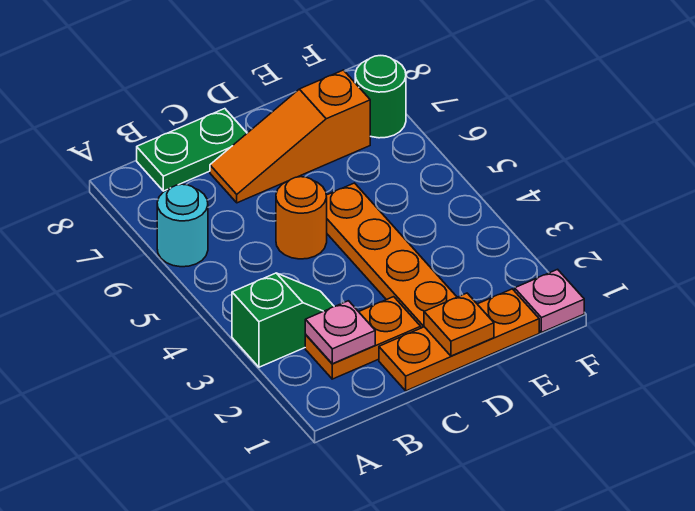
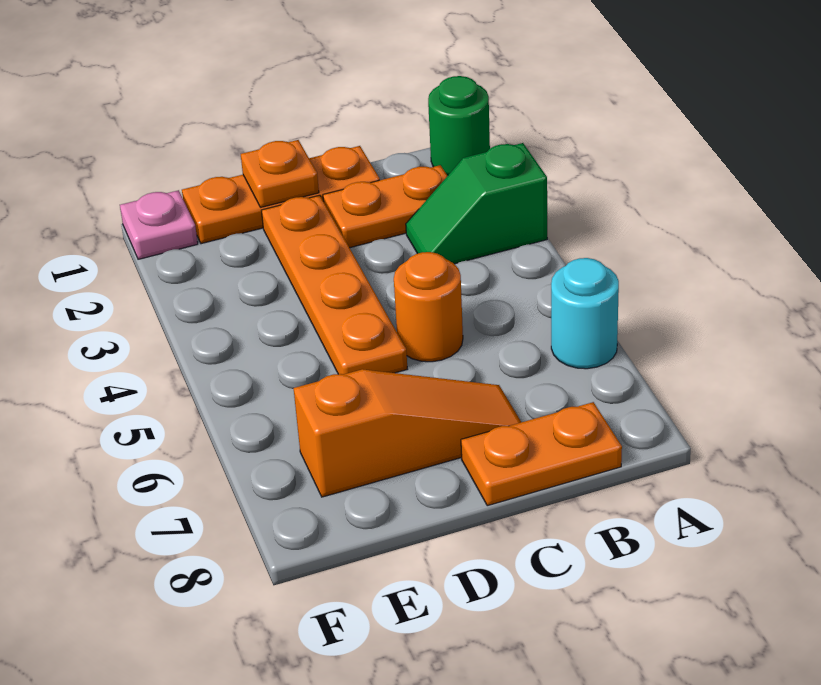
pink plate B2 level 2 -> none
green plate B8:C8 level 1 -> orange plate B8:C8 level 1
green round brick F7 level 1 -> green round brick A1 level 1

